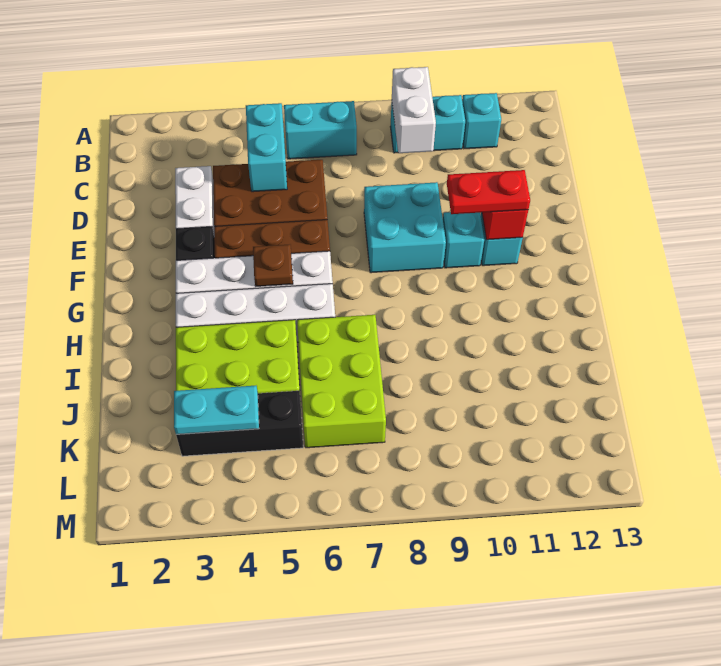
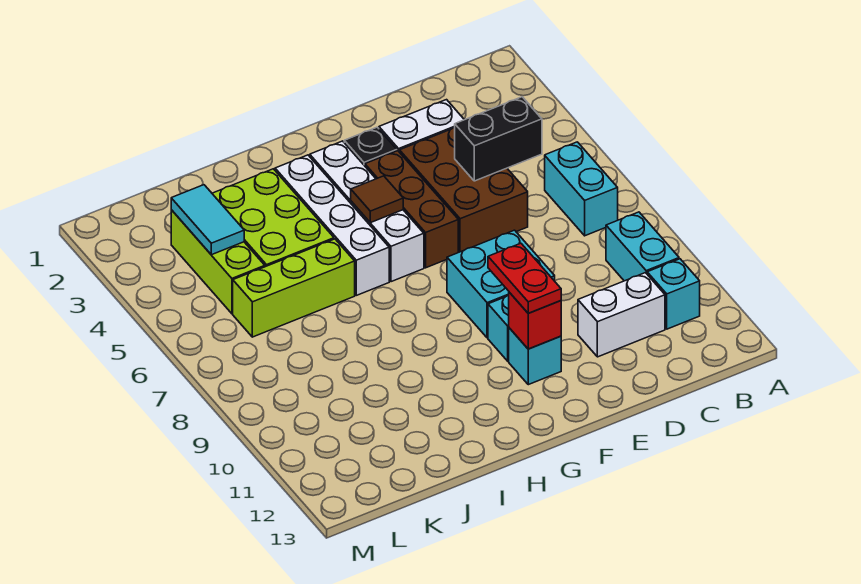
white brick B9:C9 level 2 -> white brick C11:D11 level 1
cyan brick C5:D5 level 2 -> black brick C5:D5 level 2
brown plate G5 level 2 -> brown tile G5 level 2
lime brick I6:K7 level 1 -> lime brick I6:K6 level 1
black brick K3:K5 level 1 -> lime brick K3:K5 level 1
cyan plate K3:K4 level 2 -> cyan tile K3:K4 level 2

